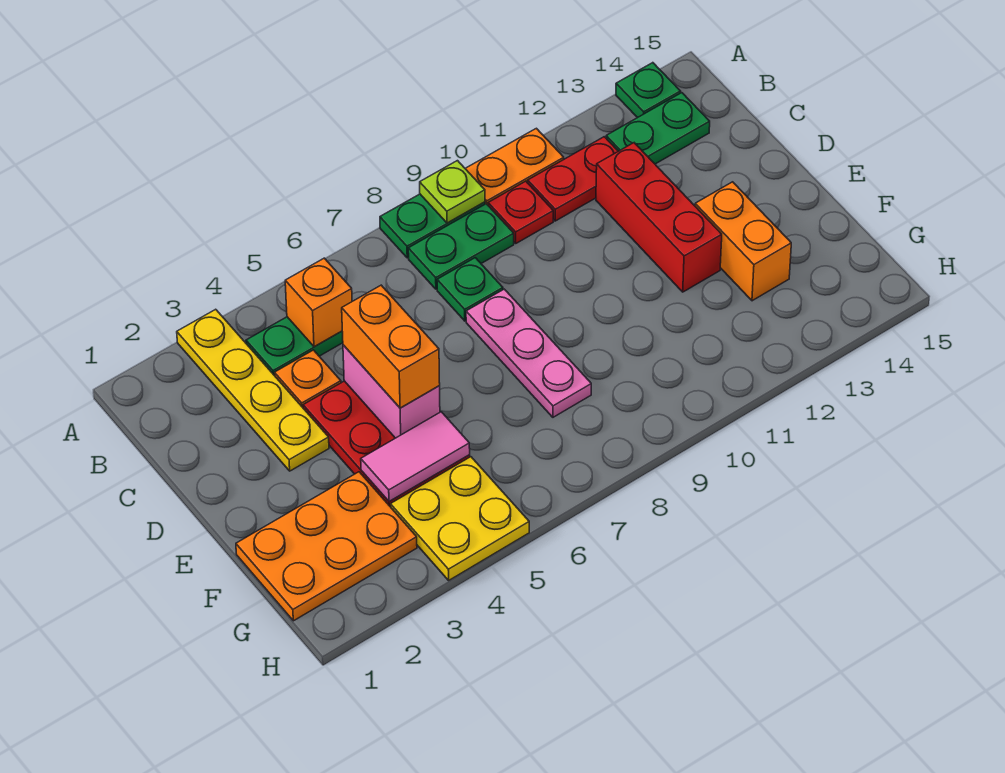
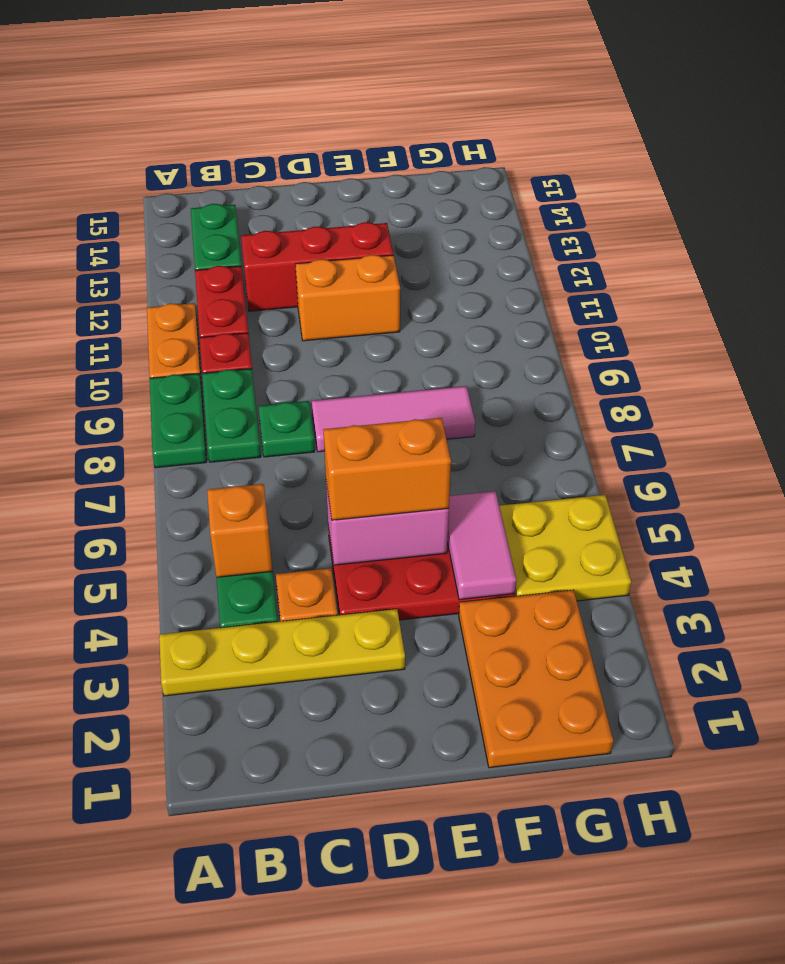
lime plate A9 level 2 -> none
green plate A14 level 1 -> none
pink plate D8:F8 level 1 -> pink tile D8:F8 level 1
orange brick E13:F13 level 1 -> orange brick D11:E11 level 1

